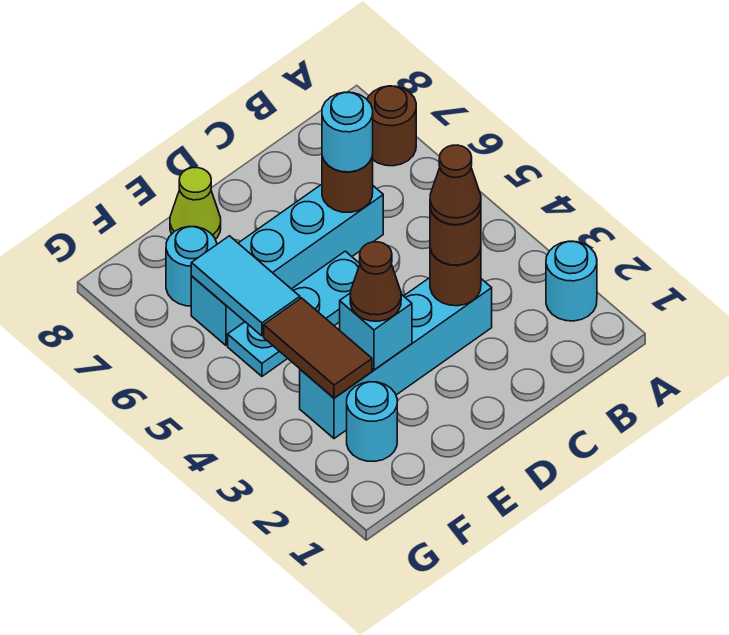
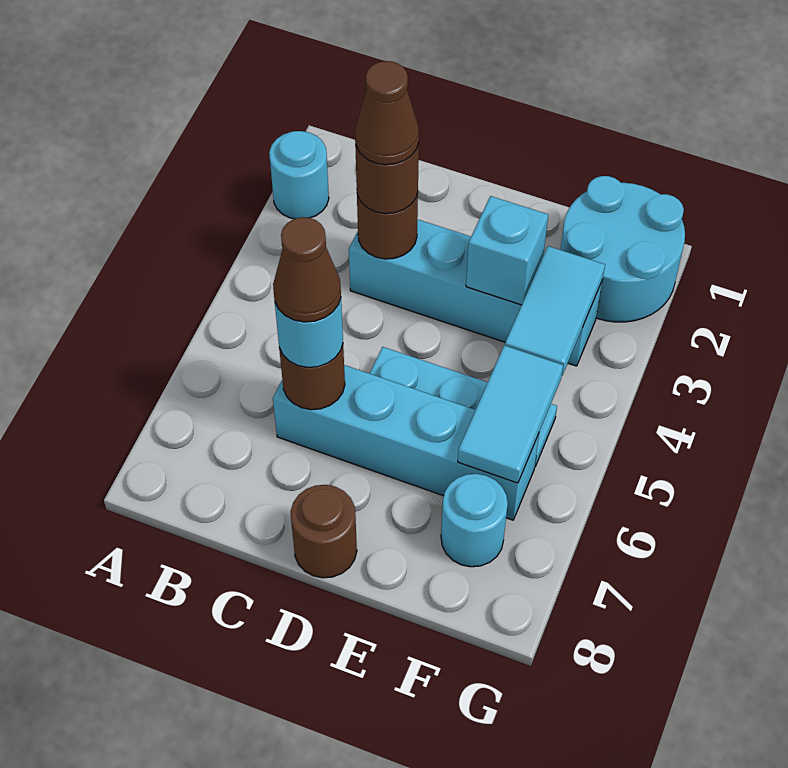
brown round brick A7 level 1 -> brown round brick D8 level 1
brown cone E3 level 3 -> brown cone C6 level 4
lime cone E8 level 1 -> none
cyan round brick F2 level 1 -> cyan round brick F1:G2 level 1
brown tile F3:F4 level 2 -> cyan tile F3:F4 level 2

